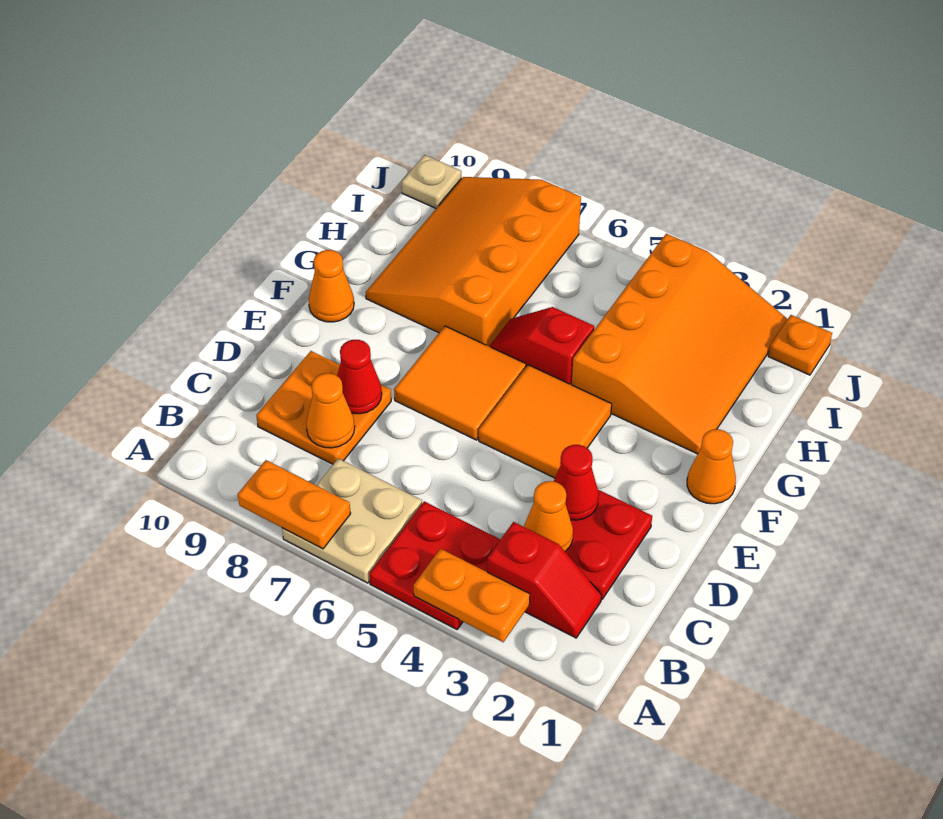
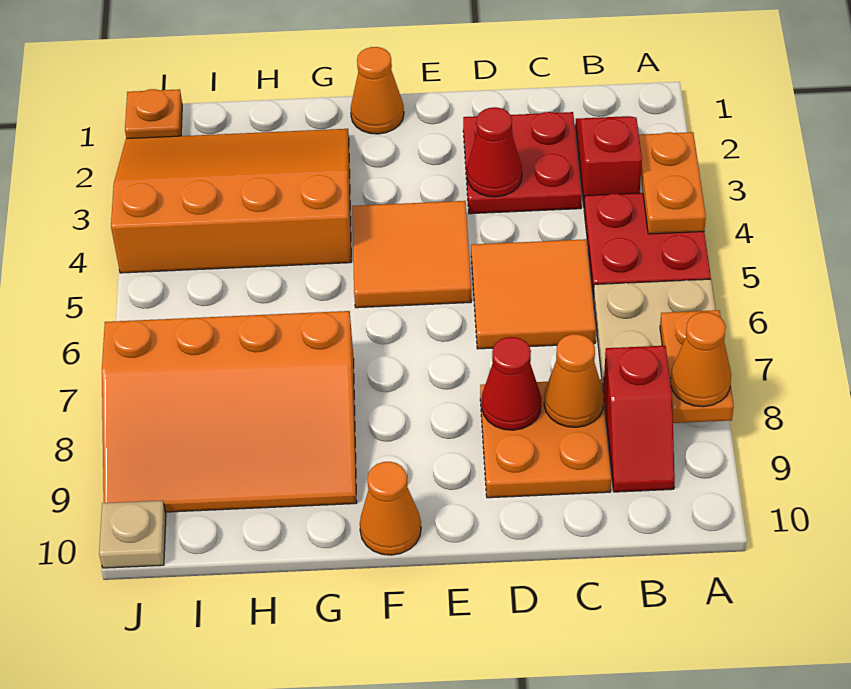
orange cone C3 level 2 -> orange cone A8 level 3
orange tile E6:F7 level 1 -> orange tile C5:D6 level 1
red slope G5:G6 level 1 top 5 -> red slope B8:B9 level 1 top 8

